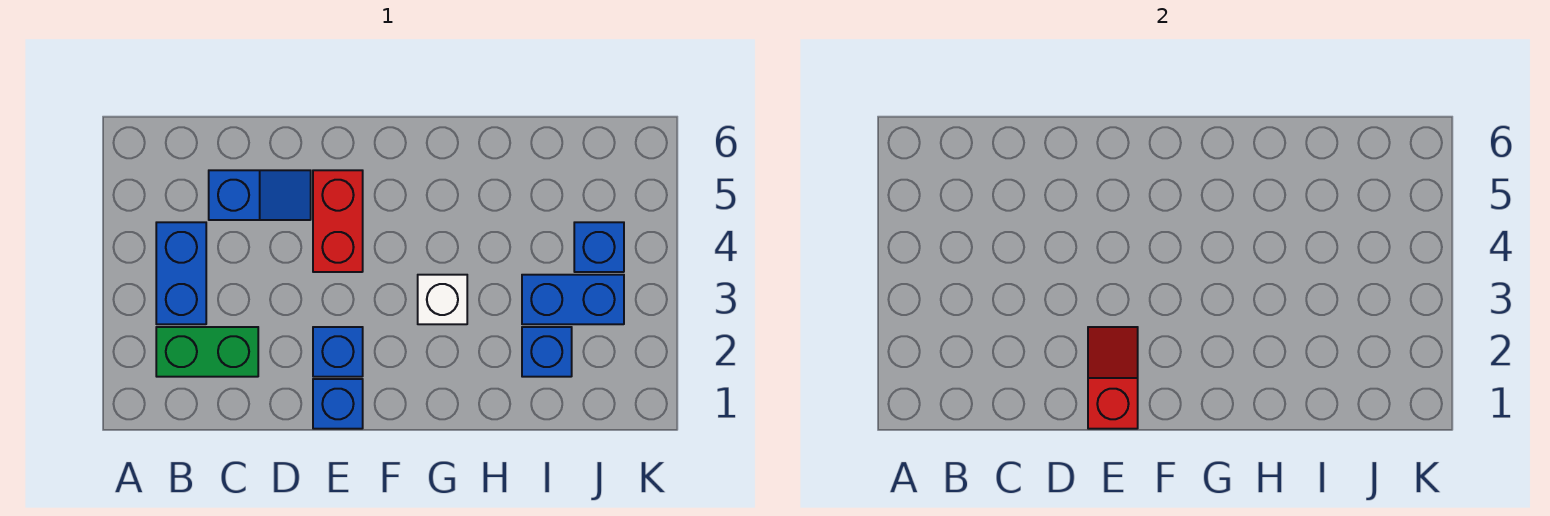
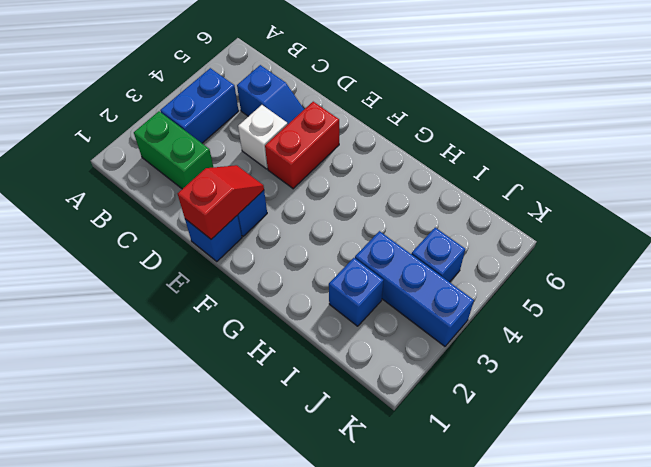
white brick G3 level 1 -> white brick D4 level 1
blue brick I3:J3 level 1 -> blue brick I3:K3 level 1

